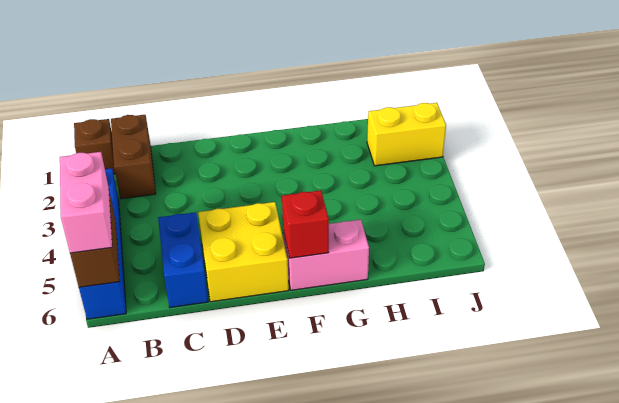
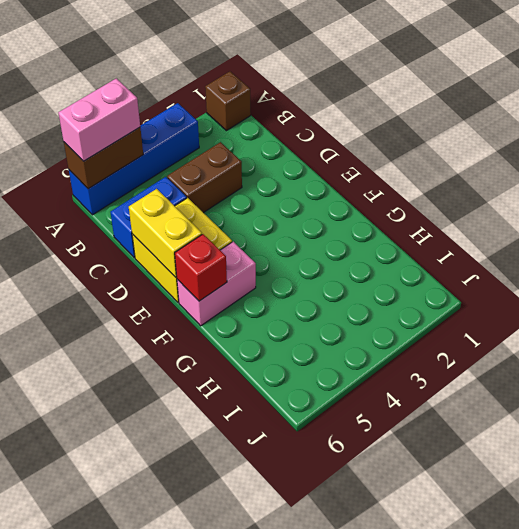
brown brick B1:B2 level 1 -> brown brick C3:C4 level 1
pink brick F6:G6 level 1 -> pink brick F5:F6 level 1
yellow brick I2:J2 level 1 -> yellow brick D6:E6 level 2

